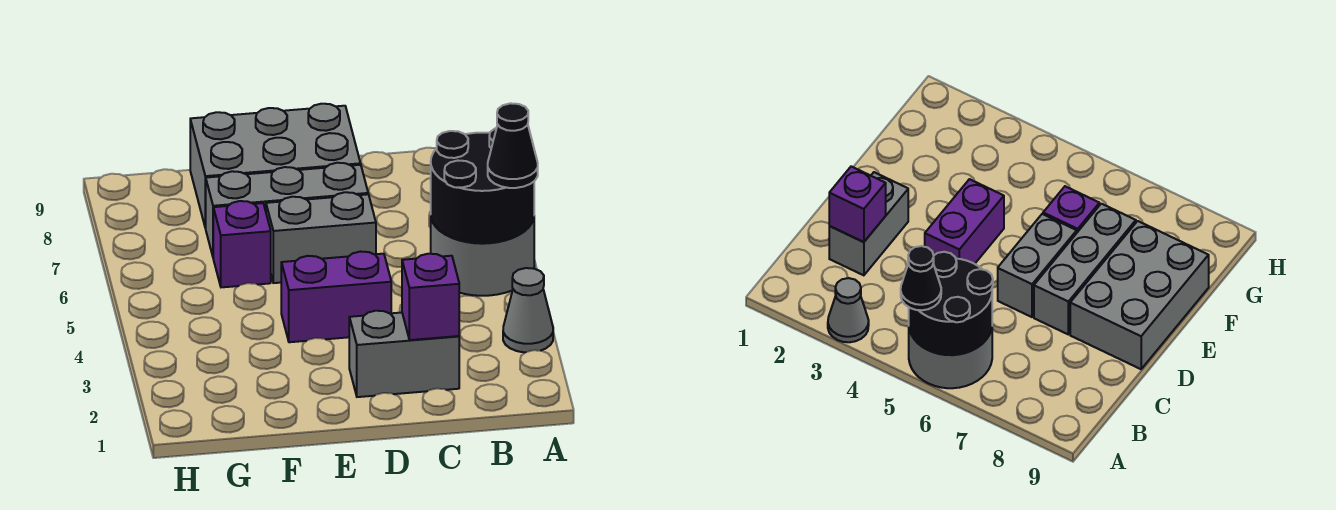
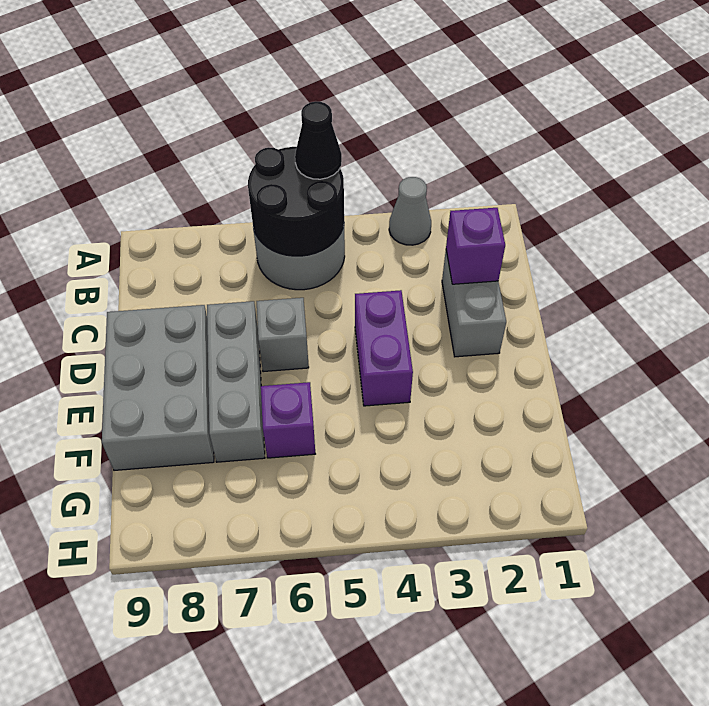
grey brick D6:E6 level 1 -> grey brick D6 level 1

